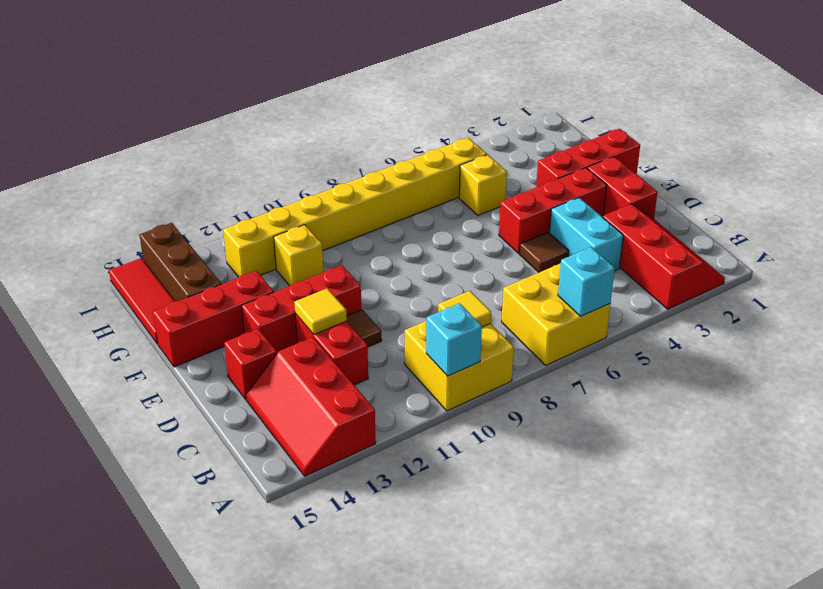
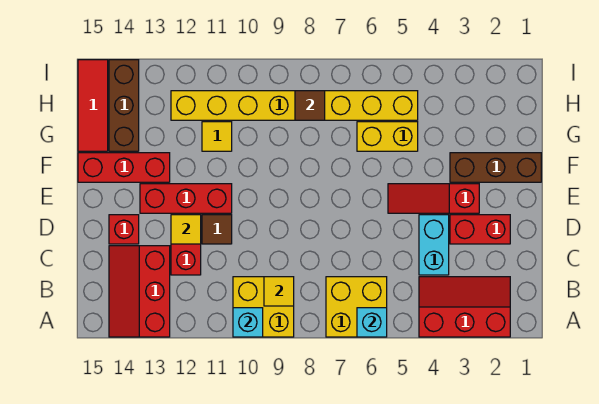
red slope A2:C3 level 1 top 3 -> red slope A2:B4 level 1 top A
red brick D2:E2 level 1 -> red brick D2:D3 level 1
brown tile D5 level 1 -> brown tile H8 level 2
red brick E3:E5 level 1 -> red slope E3:E5 level 1 top 3
red brick F1:F3 level 1 -> brown brick F1:F3 level 1
yellow brick G5 level 1 -> yellow brick G5:G6 level 1
yellow brick G11 level 1 -> yellow tile G11 level 1

